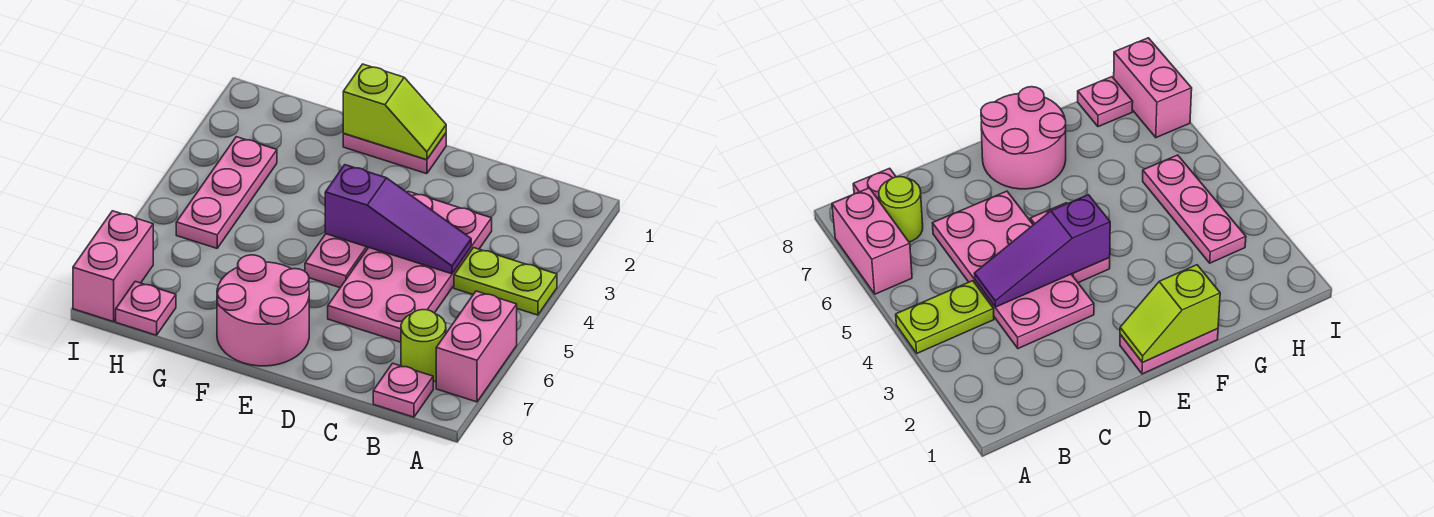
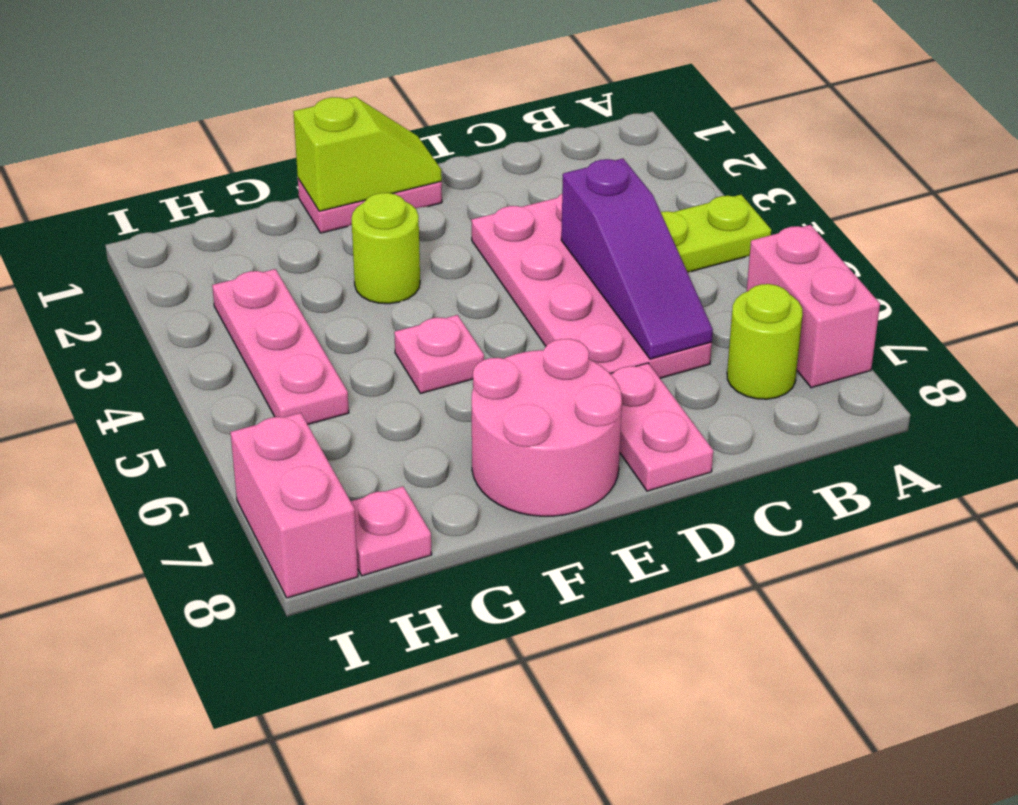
pink plate B8 level 1 -> pink plate F5 level 1
purple slope C4:E4 level 2 top E -> purple slope C4:C6 level 2 top 4
pink plate E4:E5 level 1 -> pink plate D7:D8 level 1
none -> lime round brick F3 level 1

